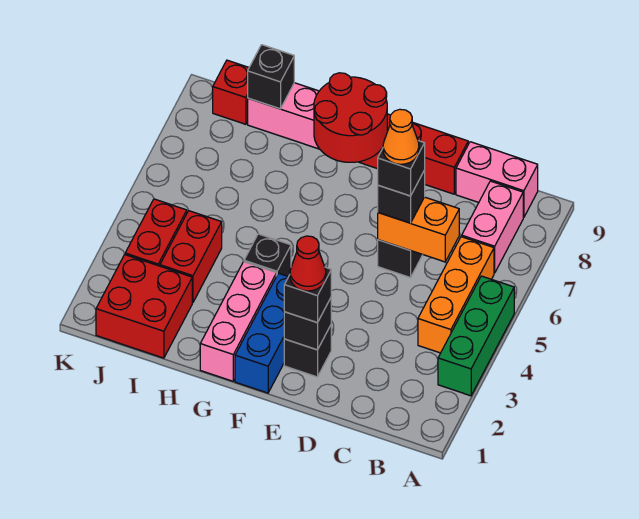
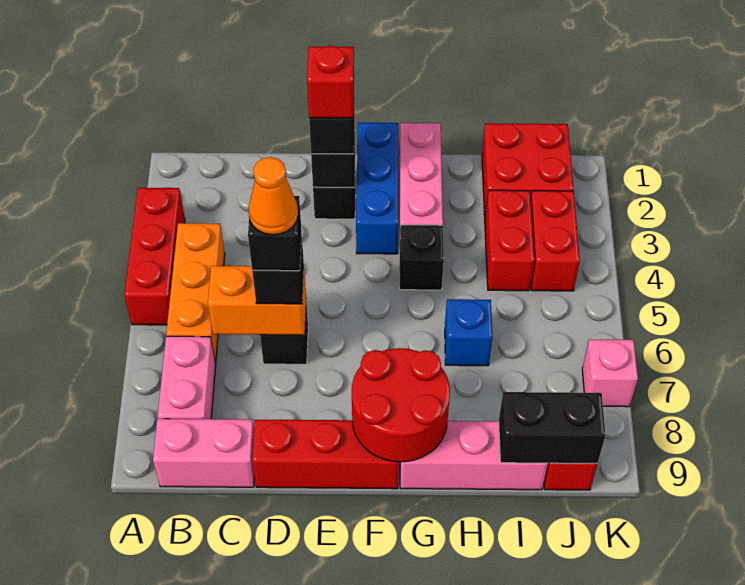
green brick A3:A5 level 1 -> red brick A3:A5 level 1
red cone E2 level 4 -> red brick E2 level 4
none -> blue brick H6 level 1
black brick I9 level 2 -> black brick I9:J9 level 2
none -> pink brick K7 level 1

